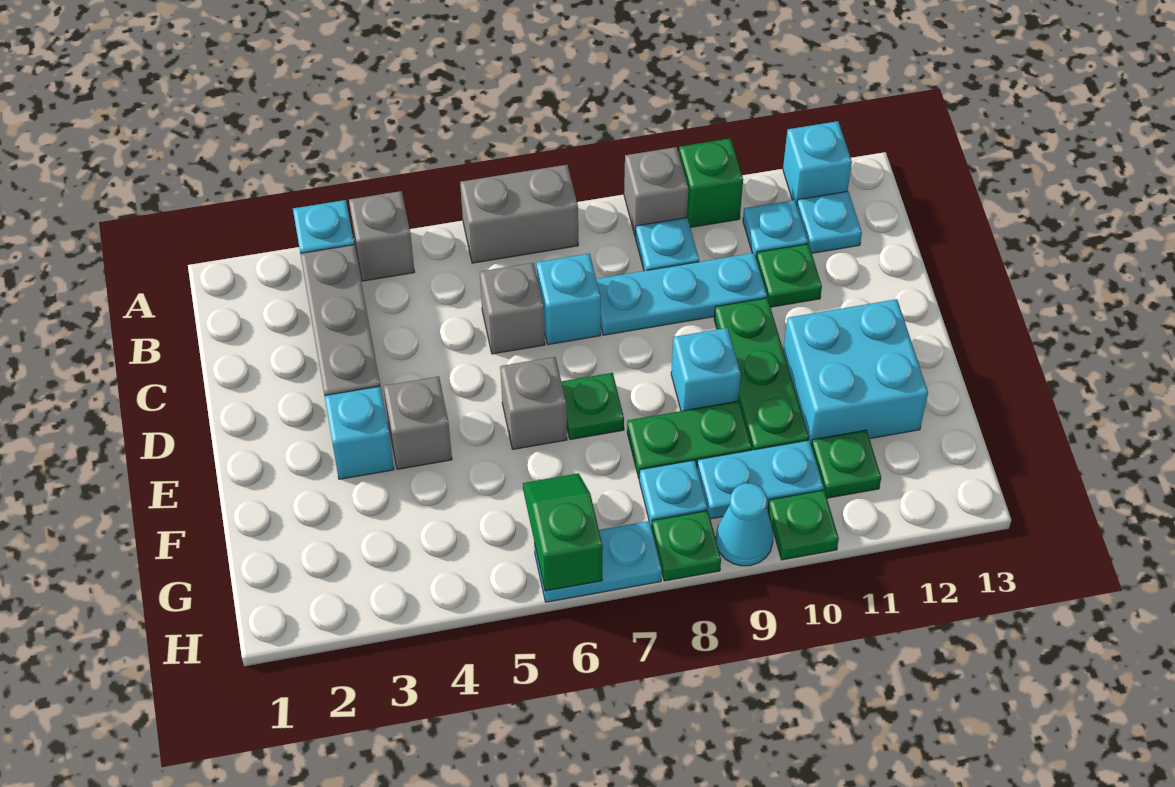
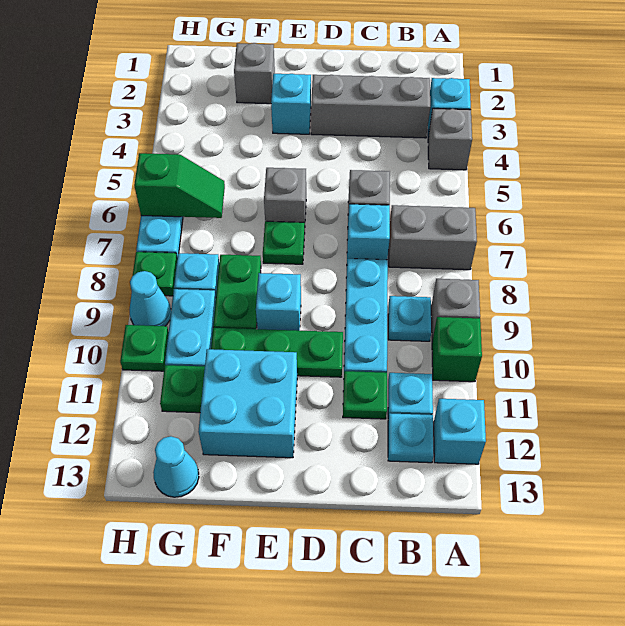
grey brick A6:A7 level 1 -> grey brick A7:B7 level 1
grey brick E4 level 1 -> grey brick F2 level 1
none -> cyan cone G13 level 1

